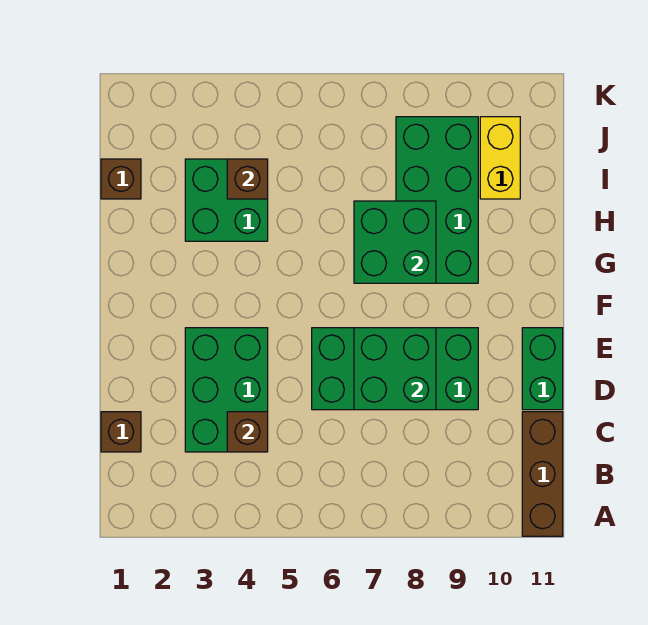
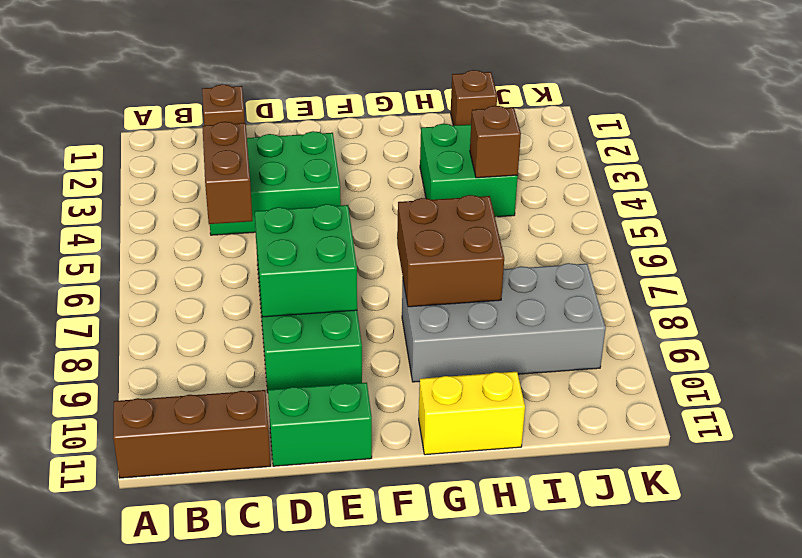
brown brick C4 level 2 -> brown brick C4:C5 level 2
green brick G7:H8 level 2 -> brown brick G7:H8 level 2
green brick G8:J9 level 1 -> grey brick G8:J9 level 1
yellow brick I10:J10 level 1 -> yellow brick G11:H11 level 1

